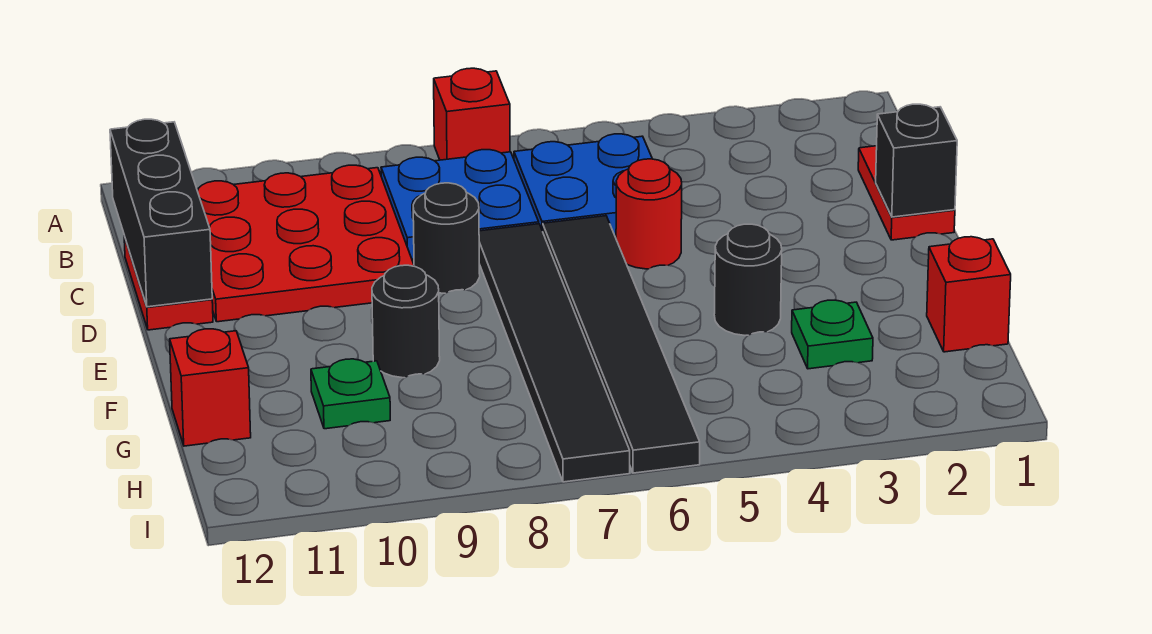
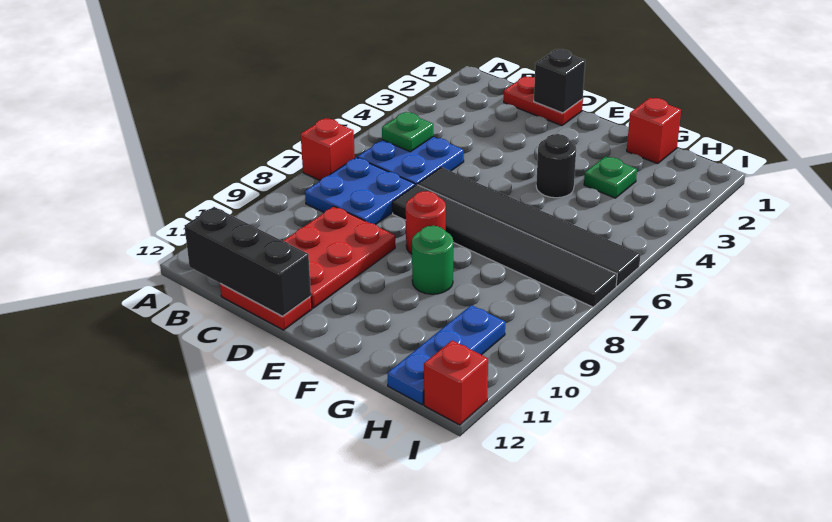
red plate B9:D11 level 1 -> red plate C9:D11 level 1
red round brick D5 level 1 -> red round brick E8 level 1
black round brick D8 level 1 -> none
black round brick F9 level 1 -> green round brick F9 level 1
green plate G10 level 1 -> green plate B5 level 2
red brick G12 level 1 -> red brick I12 level 1
none -> blue plate H10:H12 level 1

